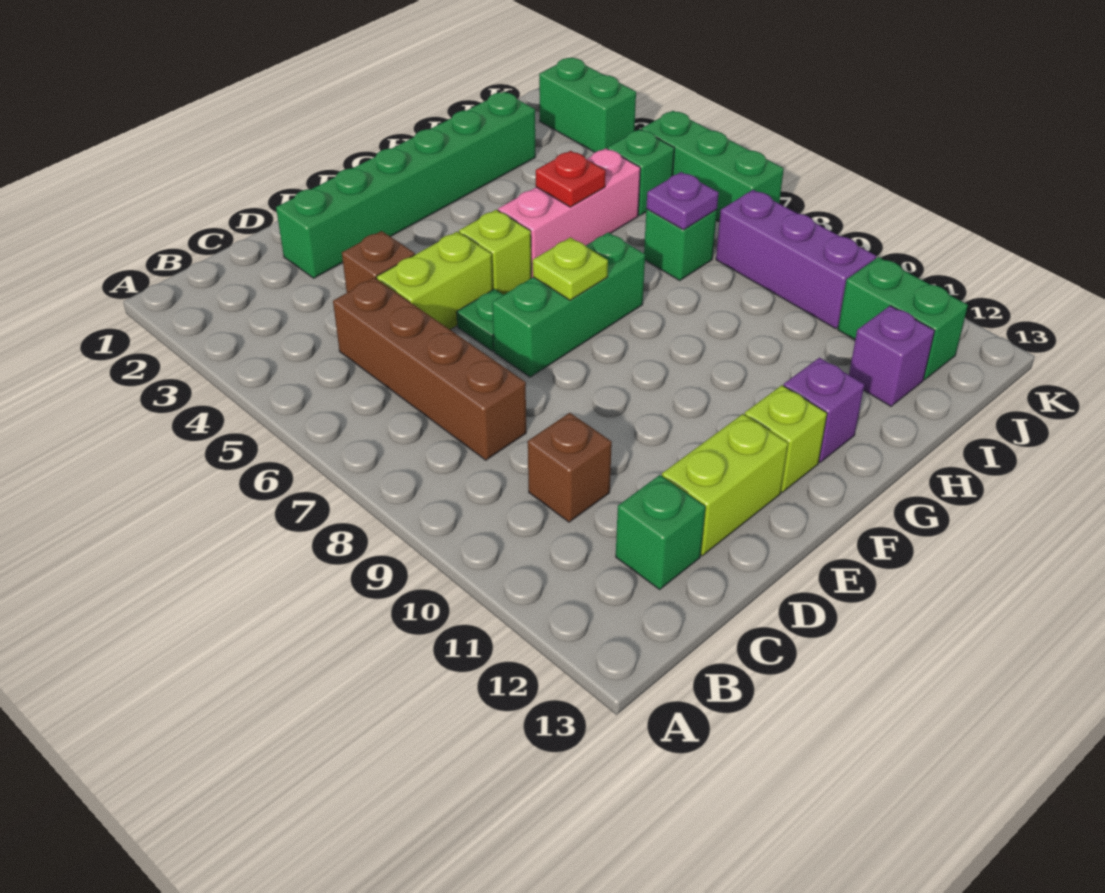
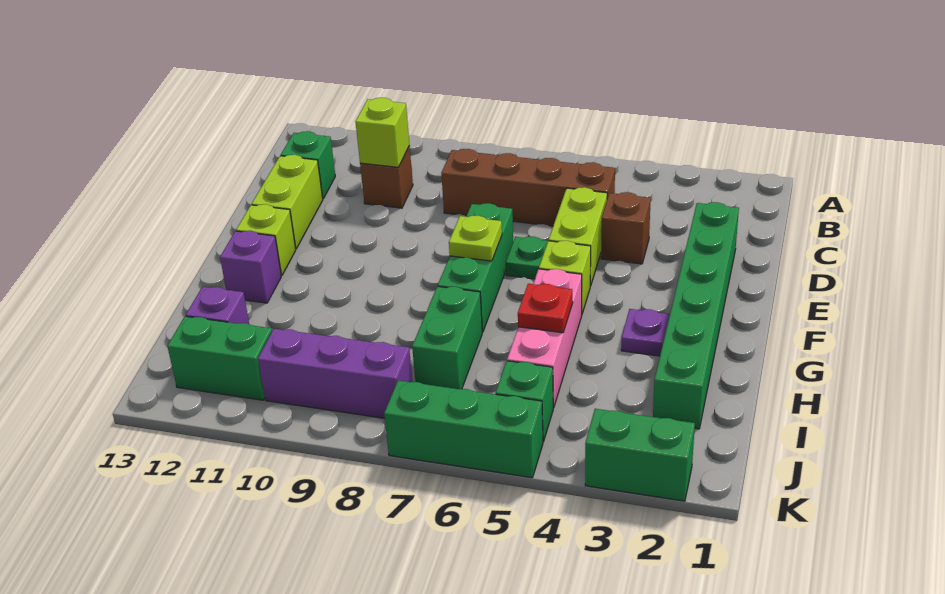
none -> lime brick C10 level 2
green brick I7 level 1 -> green brick H7:I7 level 1
purple plate I7 level 2 -> purple plate G3 level 1

